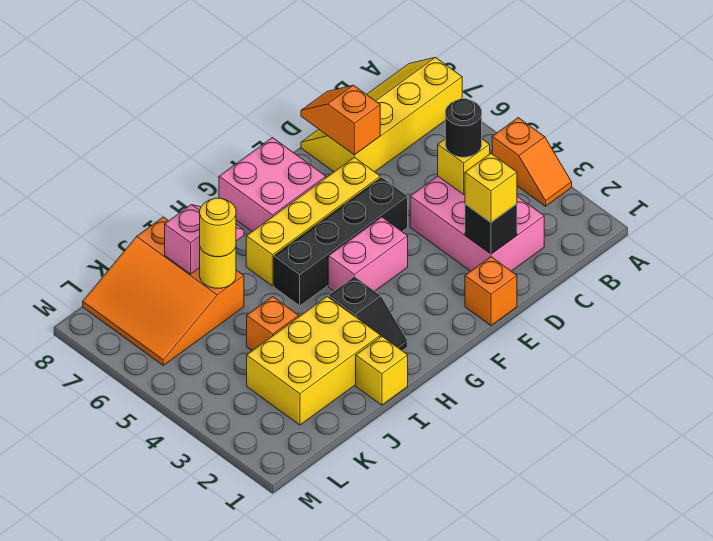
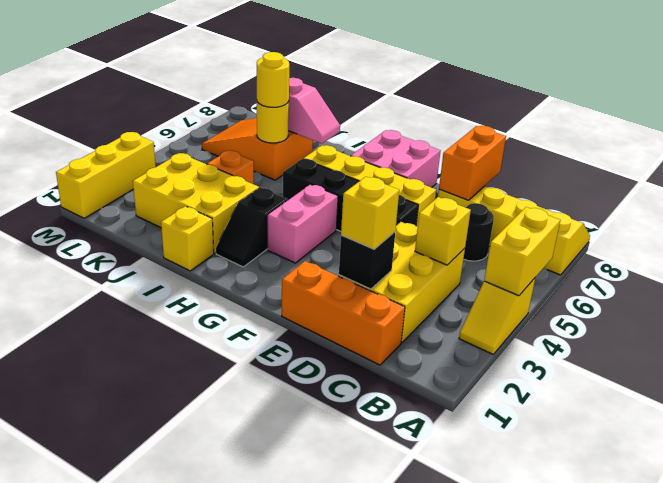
orange slope A3:A4 level 1 top 4 -> yellow slope A3:A4 level 1 top 4
none -> yellow brick A4:A5 level 2
pink brick C2:D4 level 1 -> yellow brick C2:D4 level 1
black round brick C4 level 3 -> black round brick C6 level 1
orange slope D7:D8 level 2 top 7 -> orange brick D7:D8 level 2
orange brick E1 level 1 -> orange brick C1:E1 level 1
pink brick F4:G4 level 1 -> pink brick G3:G4 level 1
orange slope J6:L8 level 1 top J -> orange slope J6:L7 level 1 top J
none -> yellow brick M1:M3 level 1

